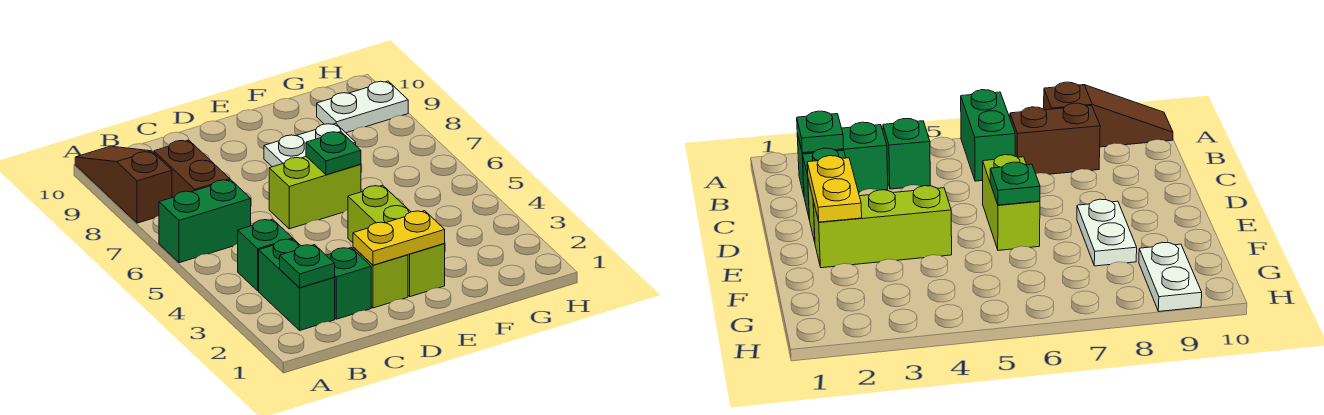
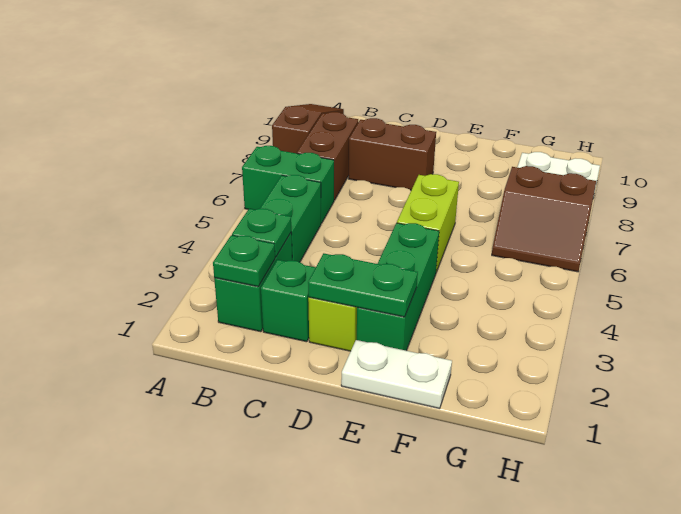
green brick B4 level 1 -> green brick B4:B5 level 1
none -> brown brick C8:D8 level 1
yellow plate D2:E2 level 2 -> green plate D2:E2 level 2
lime brick D6:E6 level 1 -> lime brick E5:E6 level 1
lime brick E2:E4 level 1 -> green brick E2:E4 level 1
green plate E6 level 2 -> green plate B3 level 2
white plate E8:F8 level 1 -> white plate E1:F1 level 1
none -> brown slope G6:H7 level 1 top 7

